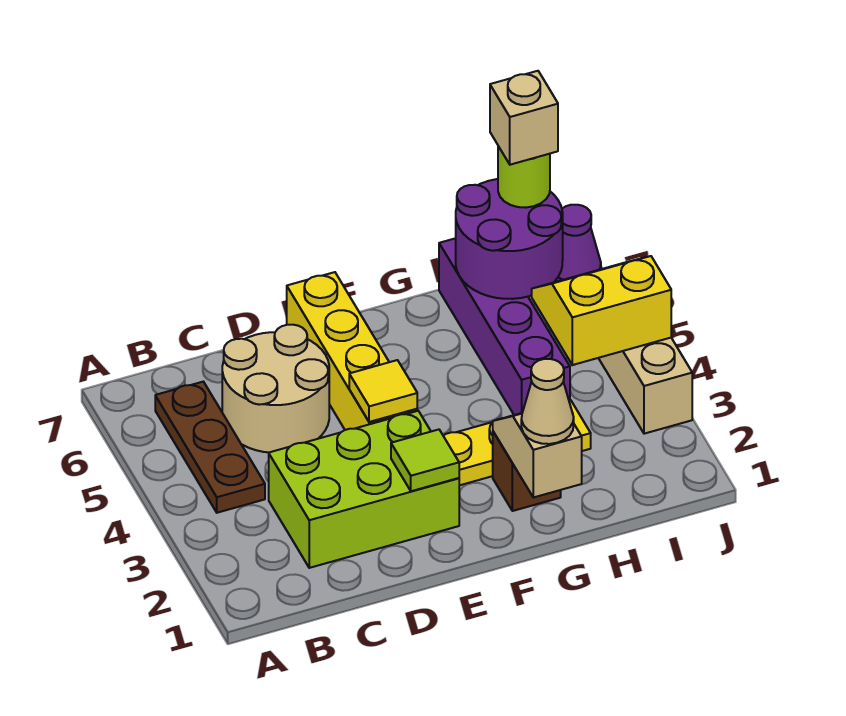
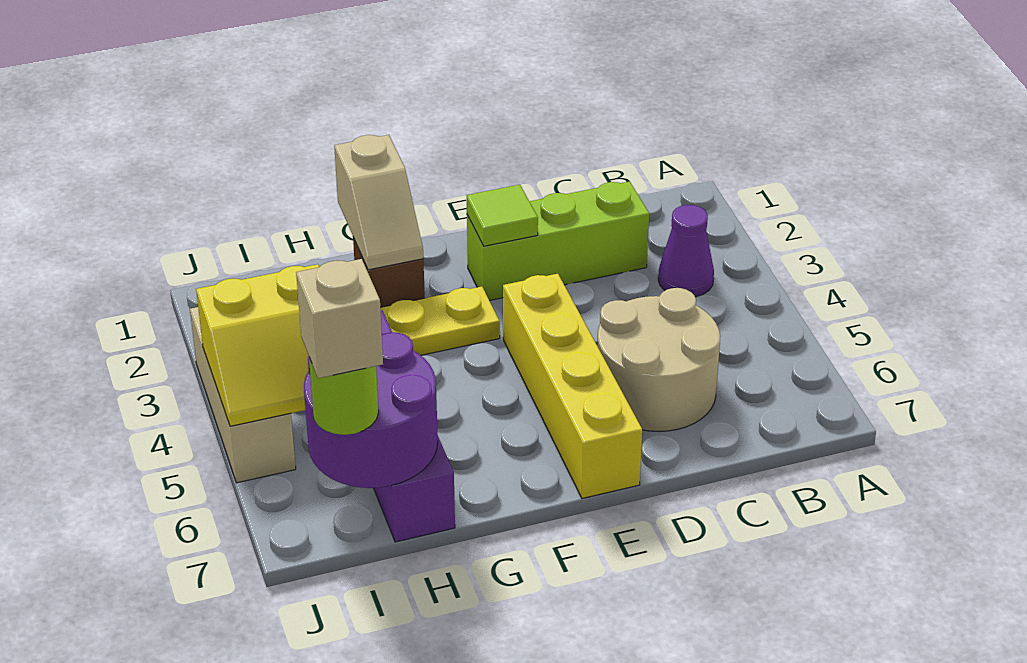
brown plate B4:B6 level 1 -> none
lime brick C2:E3 level 1 -> lime brick C2:E2 level 1
yellow tile E4 level 2 -> none
tan cone G1 level 3 -> none
purple cone J7 level 1 -> purple cone B3 level 1

